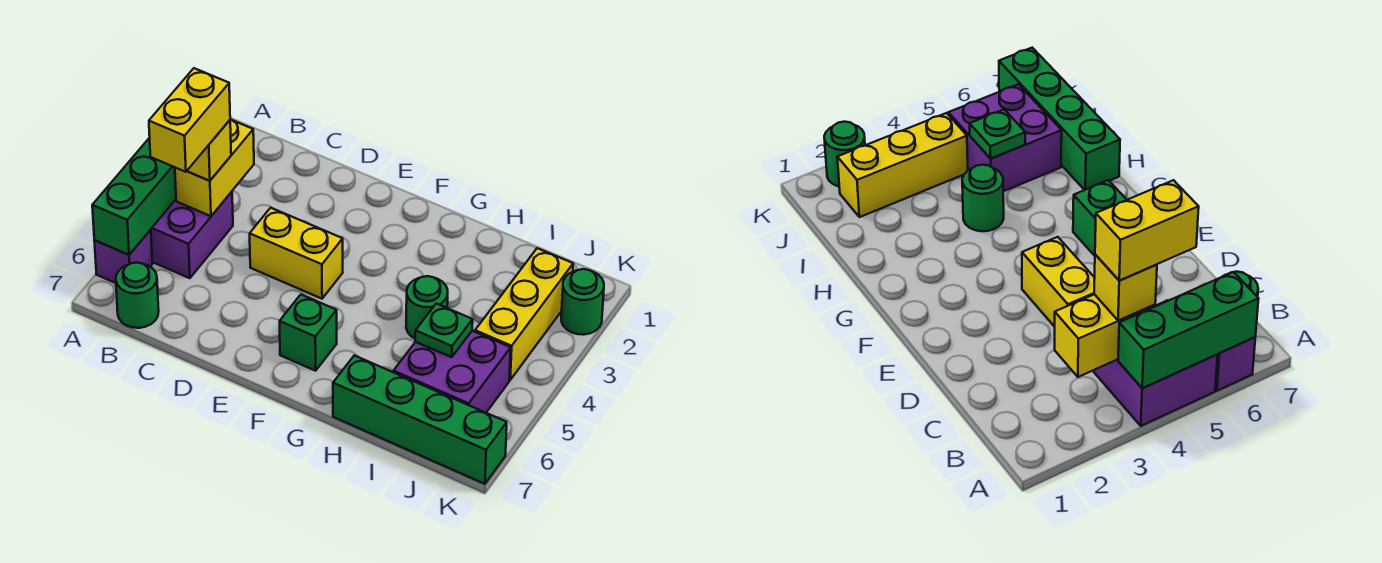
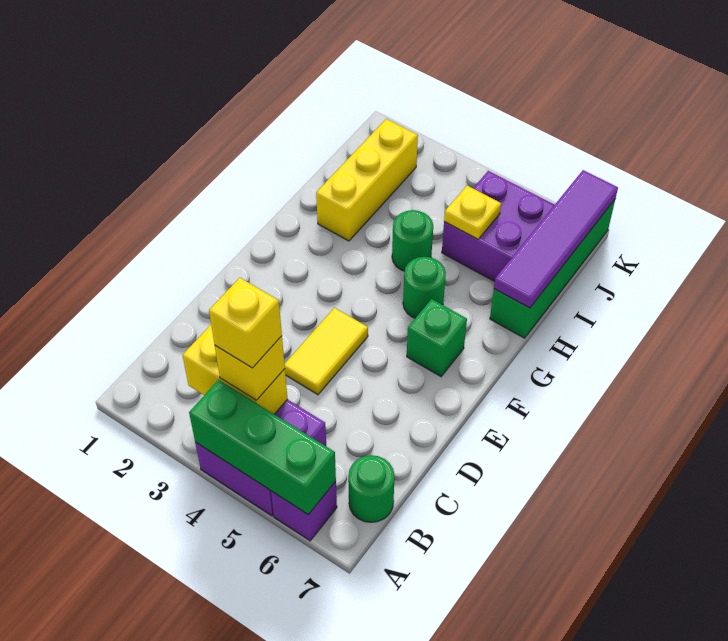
yellow brick B4:B5 level 4 -> yellow brick B4 level 4
yellow brick D4:E4 level 1 -> yellow tile D4:E4 level 1
none -> purple tile H7:K7 level 2
green plate I5 level 2 -> yellow plate I5 level 2
yellow brick J2:J4 level 1 -> yellow brick H2:J2 level 1
green round brick K2 level 1 -> green round brick G5 level 1

